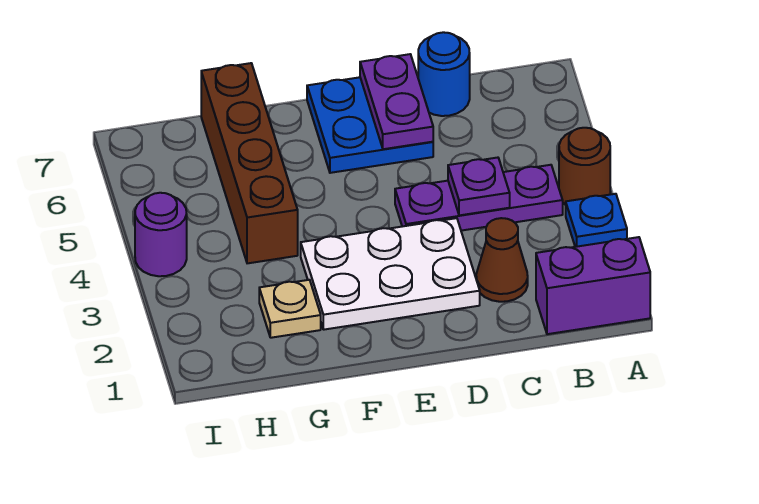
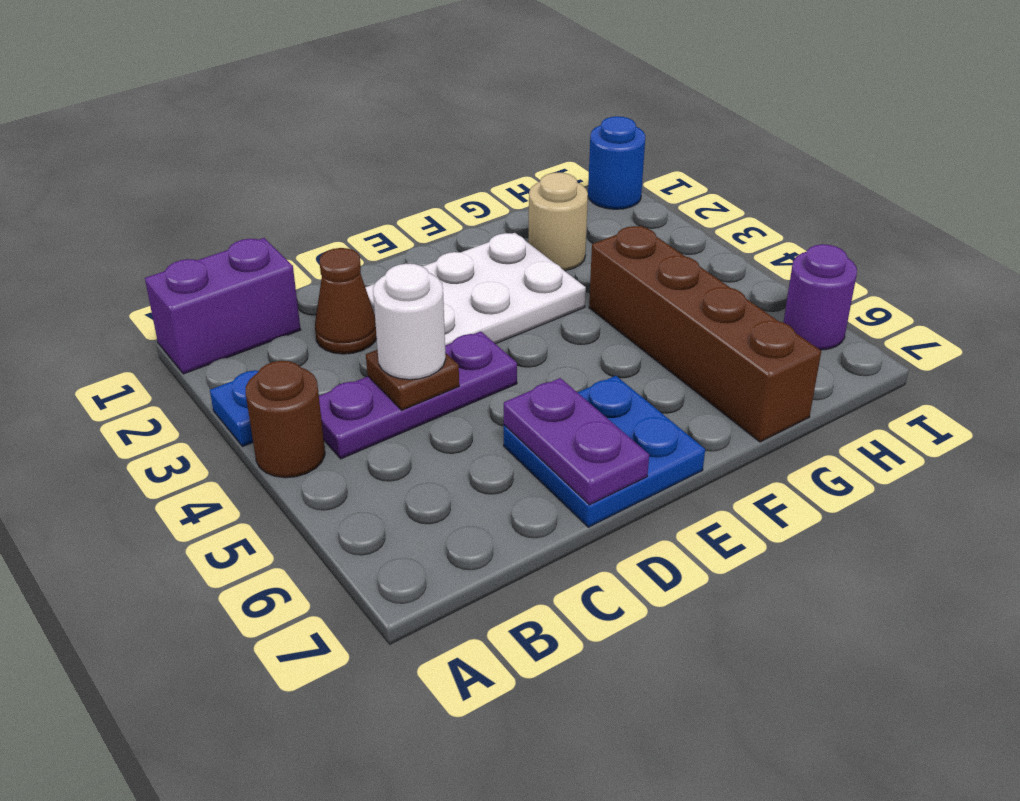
purple plate C4 level 2 -> brown plate C4 level 2
none -> white round brick C4 level 3
blue round brick C7 level 1 -> blue round brick I1 level 1
tan plate G2 level 1 -> tan round brick G2 level 1
purple round brick I4 level 1 -> purple round brick I6 level 1

